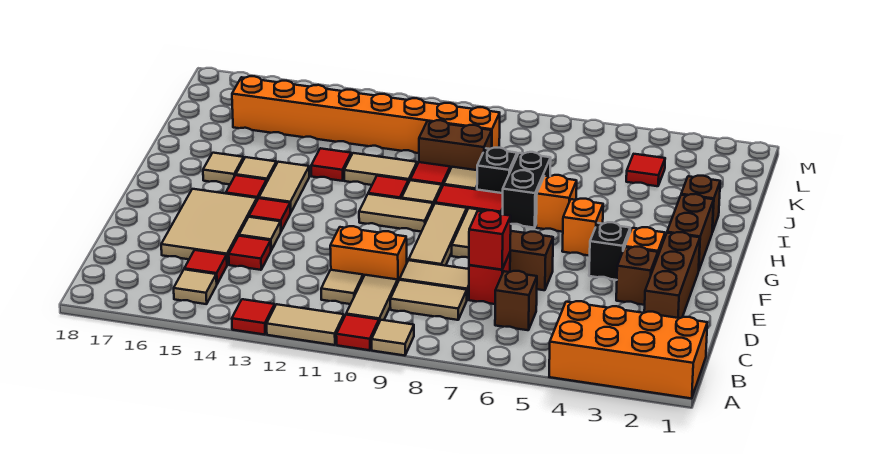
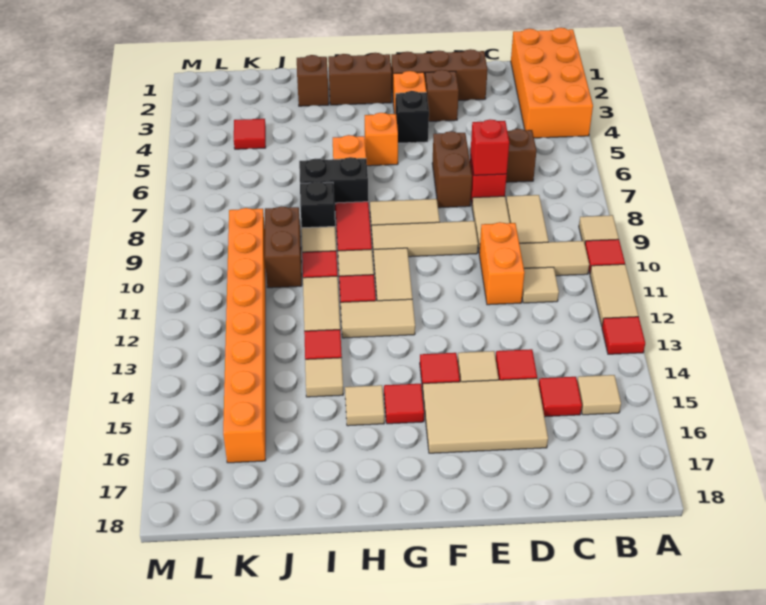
tan tile G14:H14 level 1 -> tan tile G12:H12 level 1
tan tile H16 level 1 -> tan tile I14 level 1

